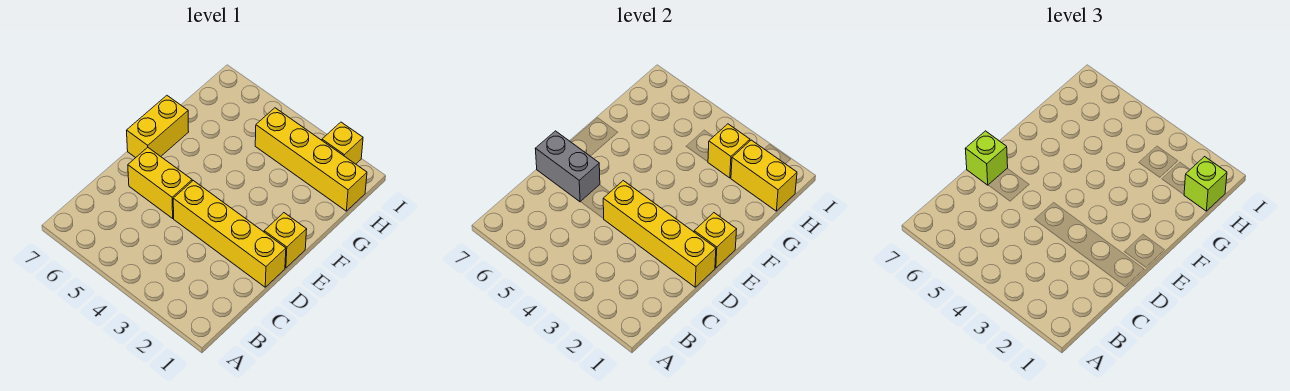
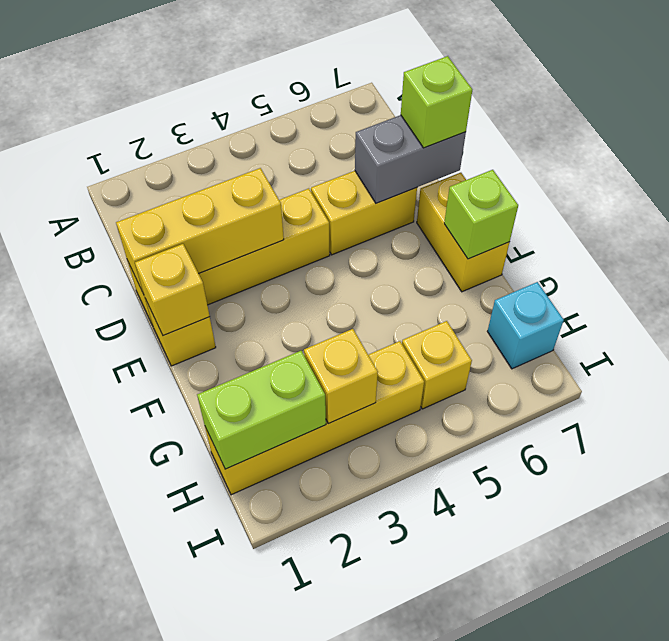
yellow brick D1:D4 level 2 -> yellow brick D1:D3 level 2
yellow brick H1:H2 level 2 -> lime brick H1:H2 level 2
lime brick H1 level 3 -> lime brick F7 level 2
none -> cyan brick H7 level 1
yellow brick I2 level 1 -> yellow brick H5 level 1

